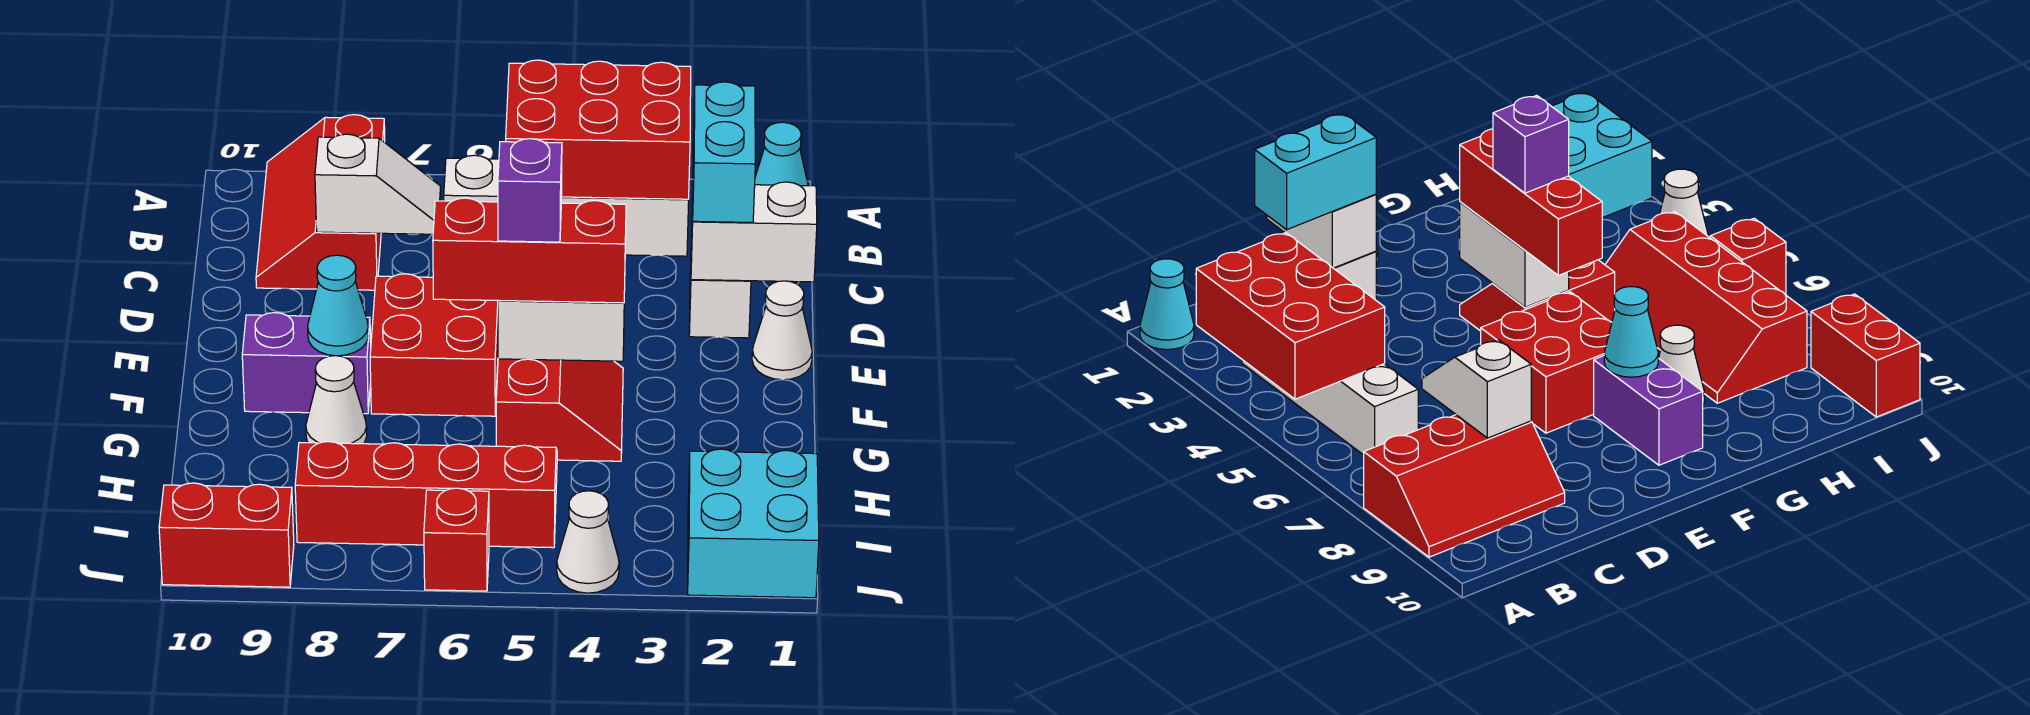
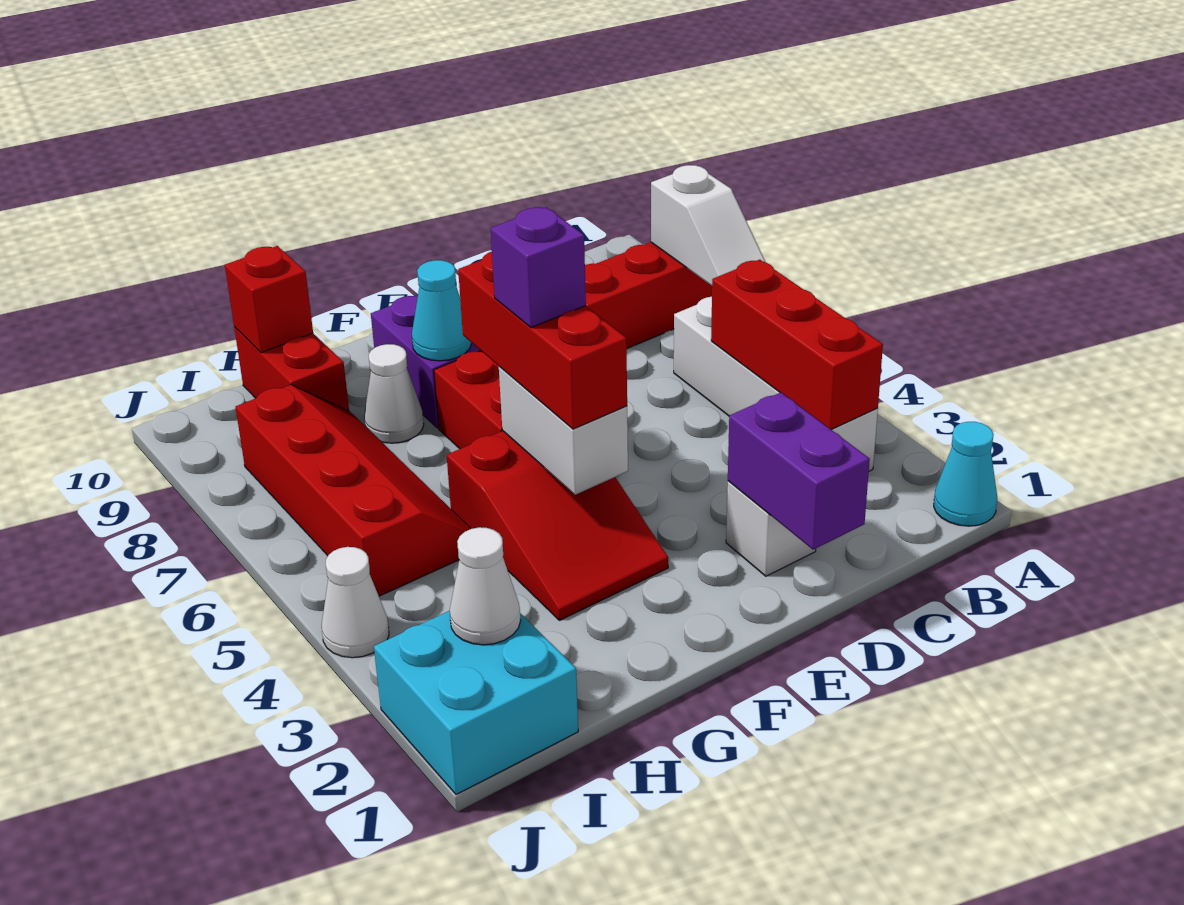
red brick A3:B5 level 2 -> red brick B3:B5 level 2
cyan brick C2:D2 level 3 -> none
white slope C7:C8 level 2 top 8 -> white slope A7:A8 level 2 top 8
white brick D1:D2 level 2 -> purple brick D1:D2 level 2
white cone E1 level 1 -> white cone I2 level 2
red slope F4:G5 level 1 top 5 -> red slope F3:G5 level 1 top 5
red brick J6 level 1 -> red brick H10 level 2
red brick J9:J10 level 1 -> red brick H9:H10 level 1

